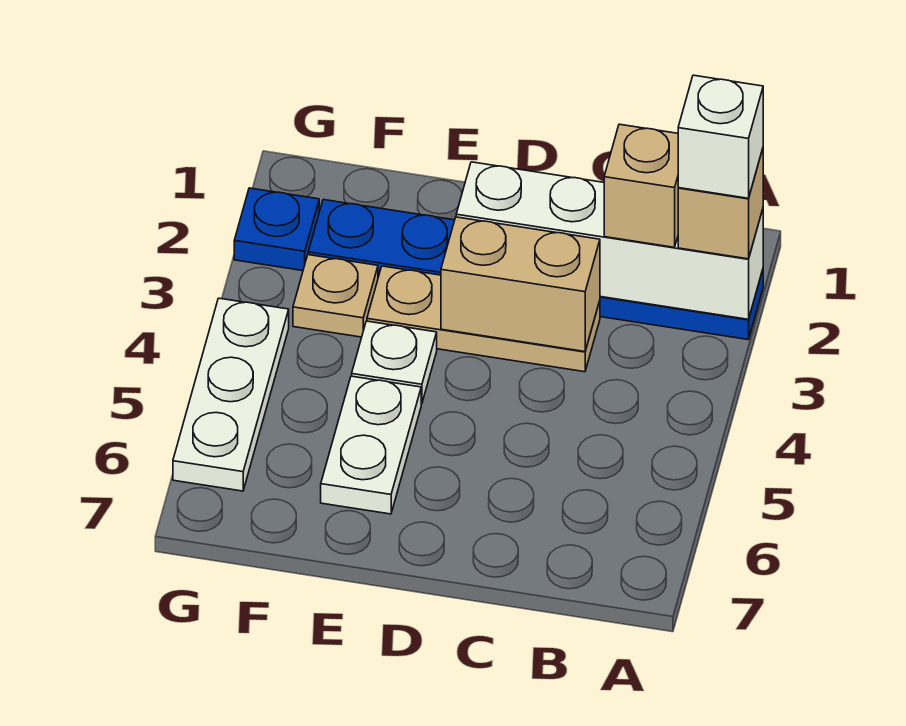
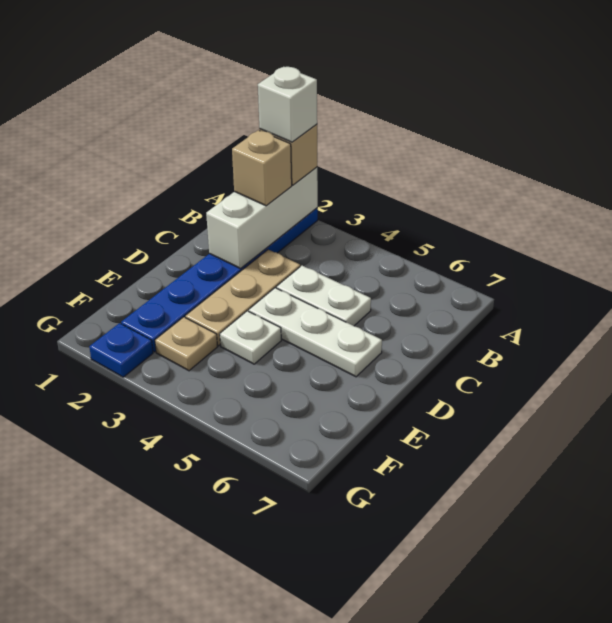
white brick A2:D2 level 2 -> white brick A2:C2 level 2
tan brick C3:D3 level 2 -> none
white plate E5:E6 level 1 -> white plate C4:C5 level 1
white plate G4:G6 level 1 -> white plate D4:D6 level 1

